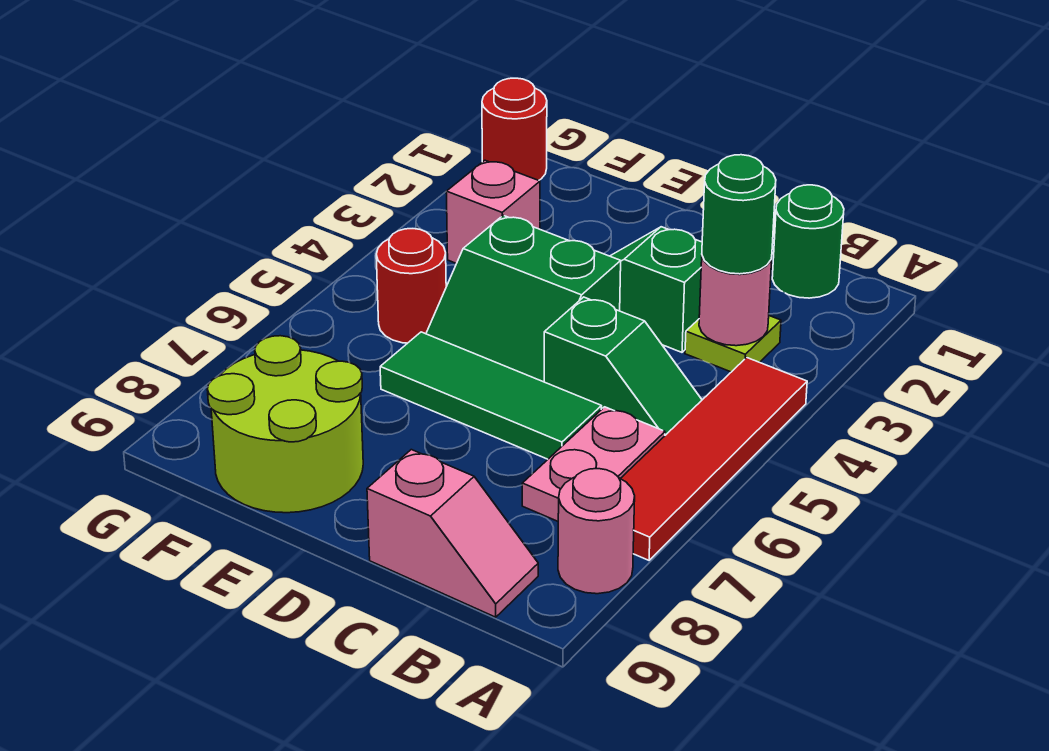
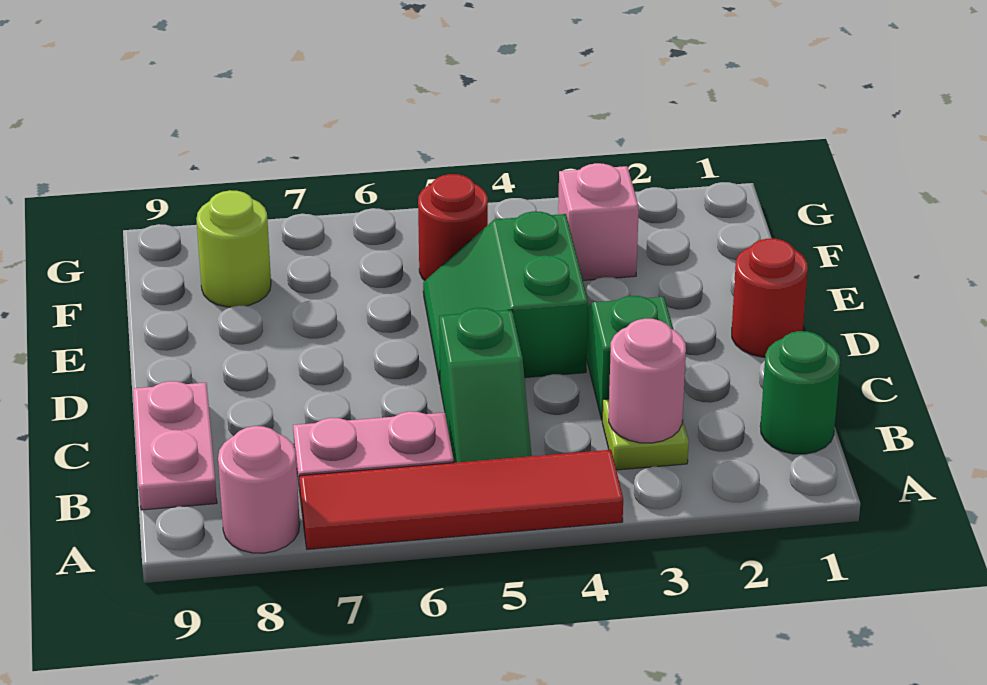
green round brick B3 level 3 -> none
pink slope B9:C9 level 1 top C -> pink plate B9:C9 level 1
green tile C6:E6 level 1 -> none
lime round brick E8:F9 level 1 -> lime round brick F8 level 1
red round brick G1 level 1 -> red round brick D1 level 1

